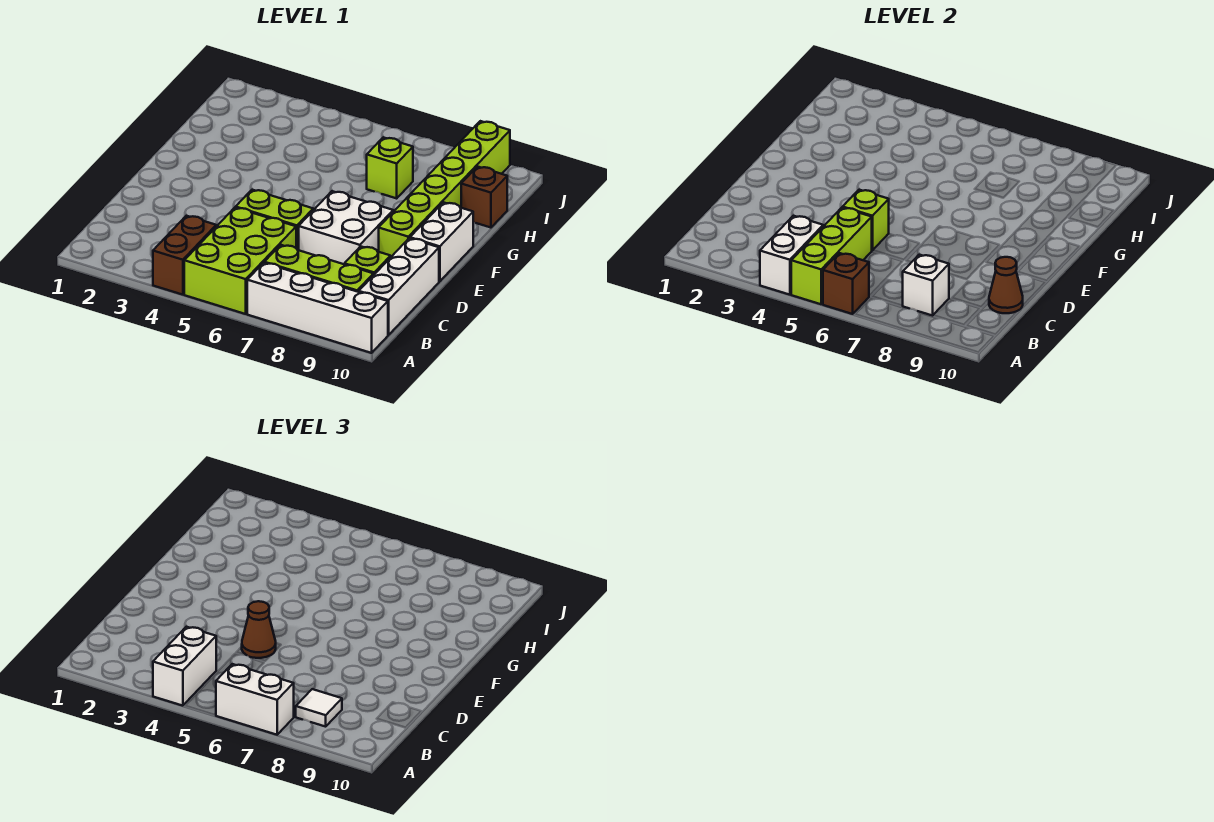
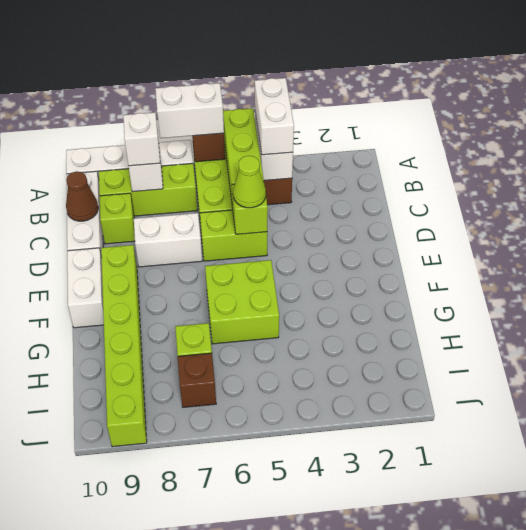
white tile B8 level 3 -> white brick B8 level 3
brown cone D5 level 3 -> lime cone D5 level 3
white brick D7:E8 level 1 -> white brick D7:D8 level 1
none -> lime brick F5:G6 level 1
brown brick H10 level 1 -> brown brick I7 level 1

